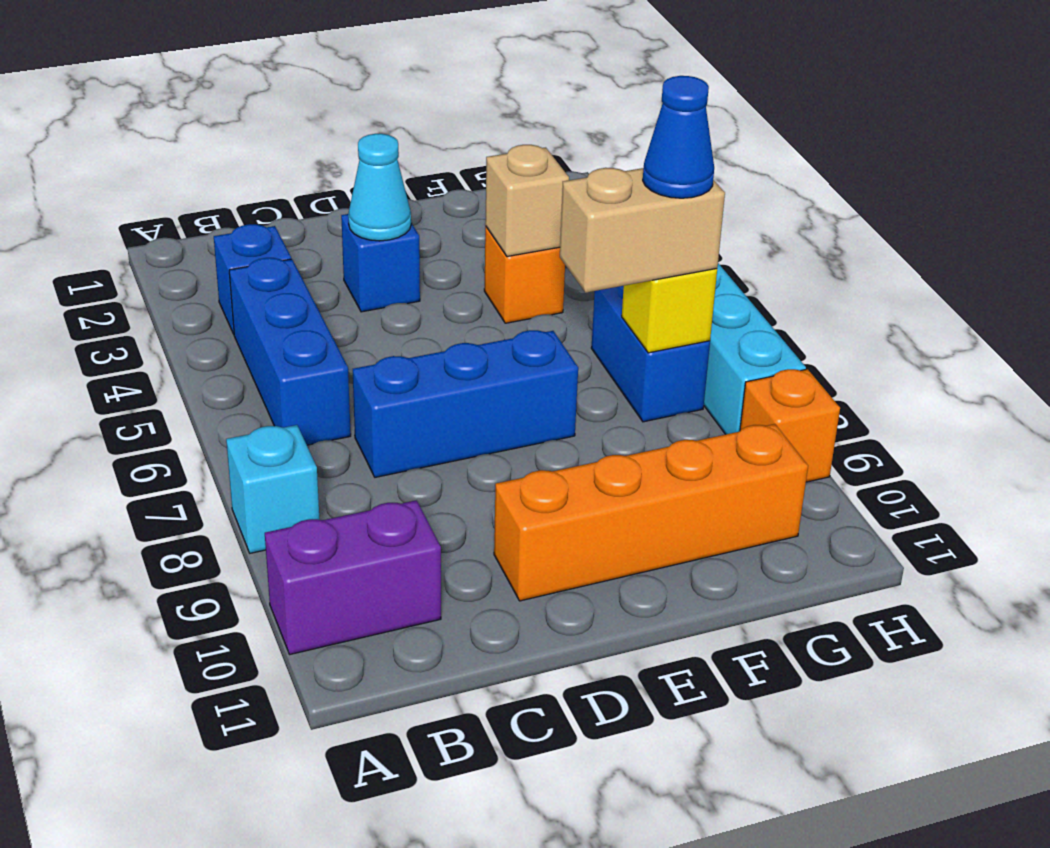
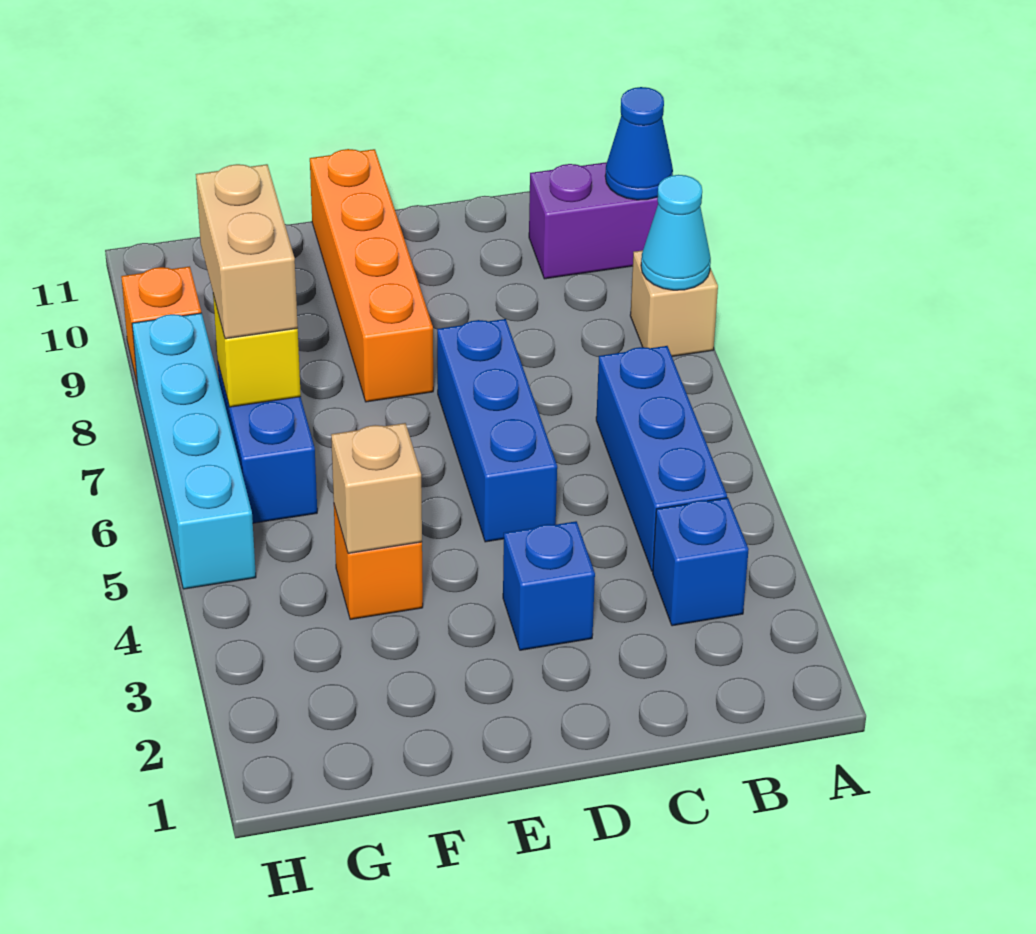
cyan brick A8 level 1 -> tan brick A8 level 1
blue brick C7:E7 level 1 -> blue brick D5:D7 level 1
cyan cone D3 level 2 -> cyan cone A8 level 2
orange brick D10:G10 level 1 -> orange brick E8:E11 level 1
tan brick F7:G7 level 3 -> tan brick G7:G8 level 3
blue cone G7 level 4 -> blue cone A10 level 2

